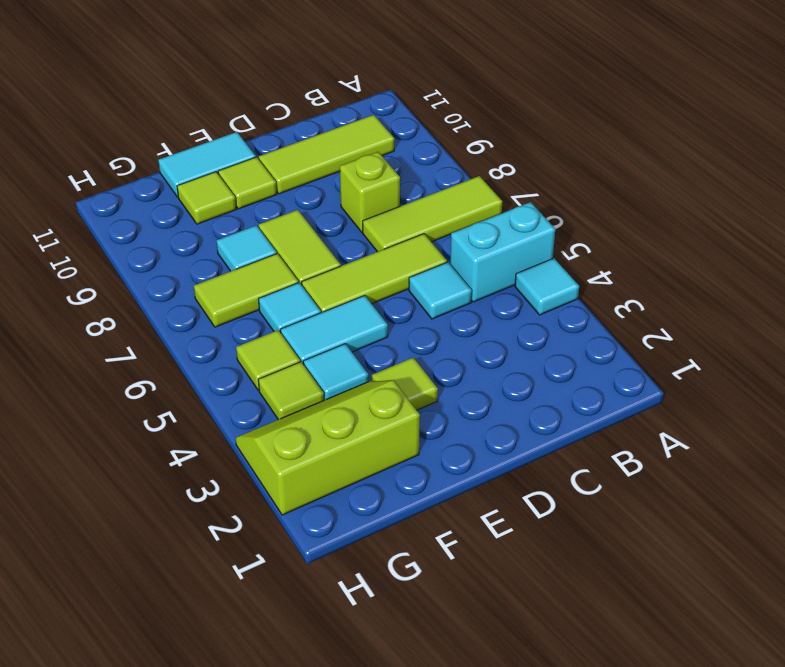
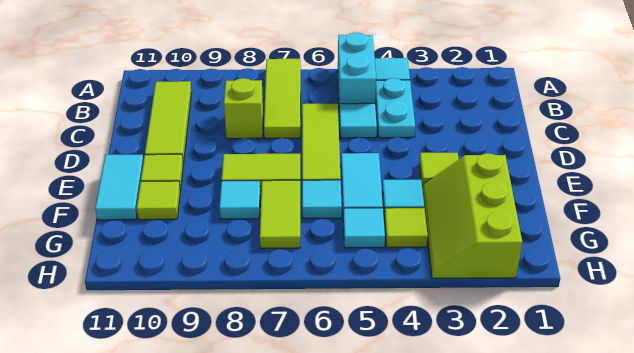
none -> cyan plate B4:C4 level 1
lime tile G5 level 1 -> cyan tile G5 level 1

